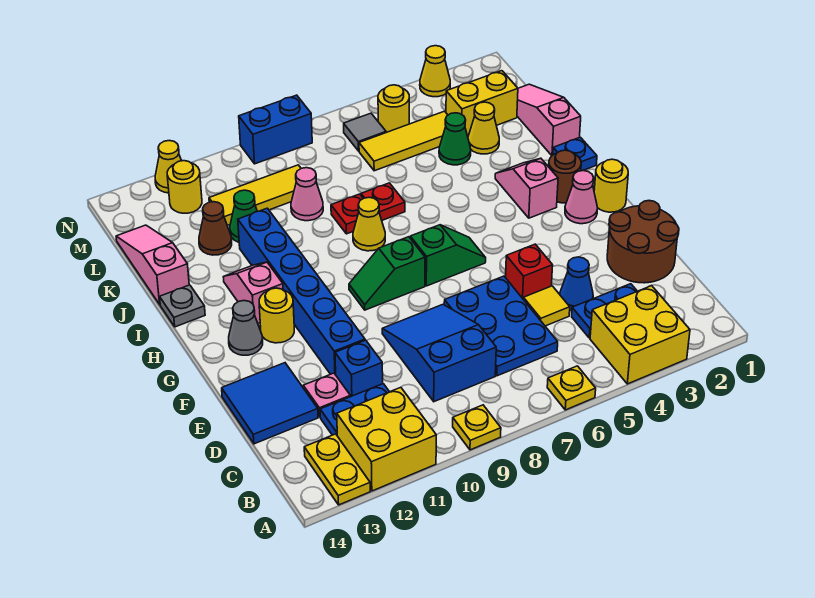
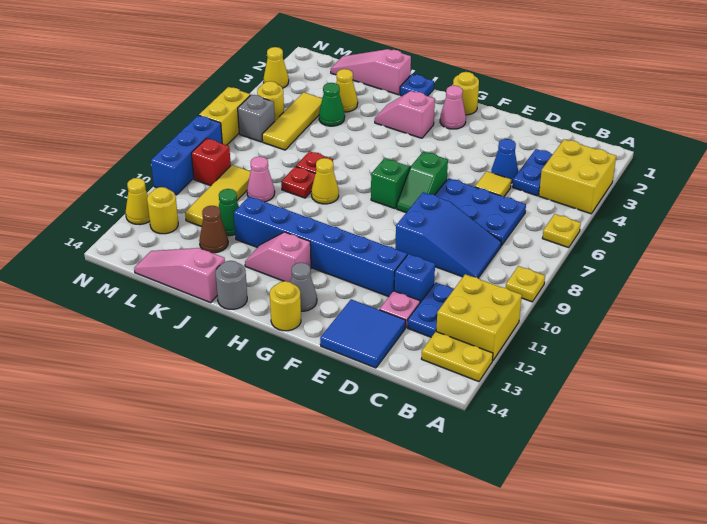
blue slope C8:E9 level 1 top C -> blue slope C8:E9 level 1 top E
brown round brick D1:E2 level 1 -> none
red brick E5 level 1 -> red brick M9 level 1
green slope G8:G9 level 1 top 8 -> green slope F6:F7 level 1 top 6
yellow round brick G12 level 1 -> yellow round brick G14 level 1
brown round brick H2 level 1 -> none
grey plate I14 level 1 -> grey round brick I14 level 1
yellow brick L2:L3 level 1 -> yellow brick N6:N7 level 1
grey tile M6 level 1 -> grey brick M6 level 1
blue brick N8:N9 level 1 -> blue brick N8:N10 level 1

